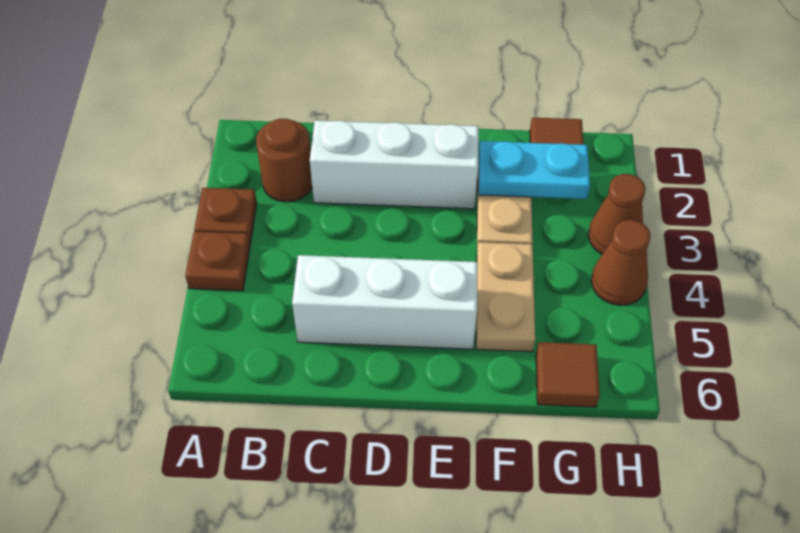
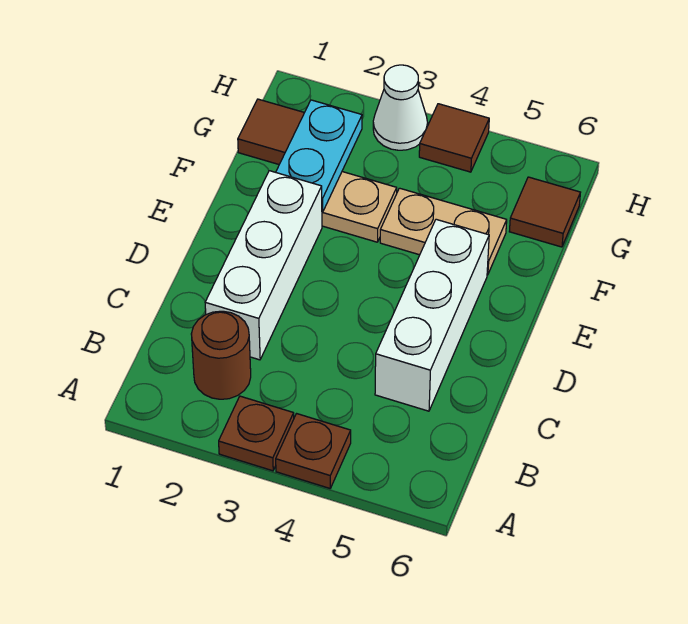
brown cone H3 level 1 -> white cone H3 level 1
brown cone H4 level 1 -> brown tile H4 level 1

